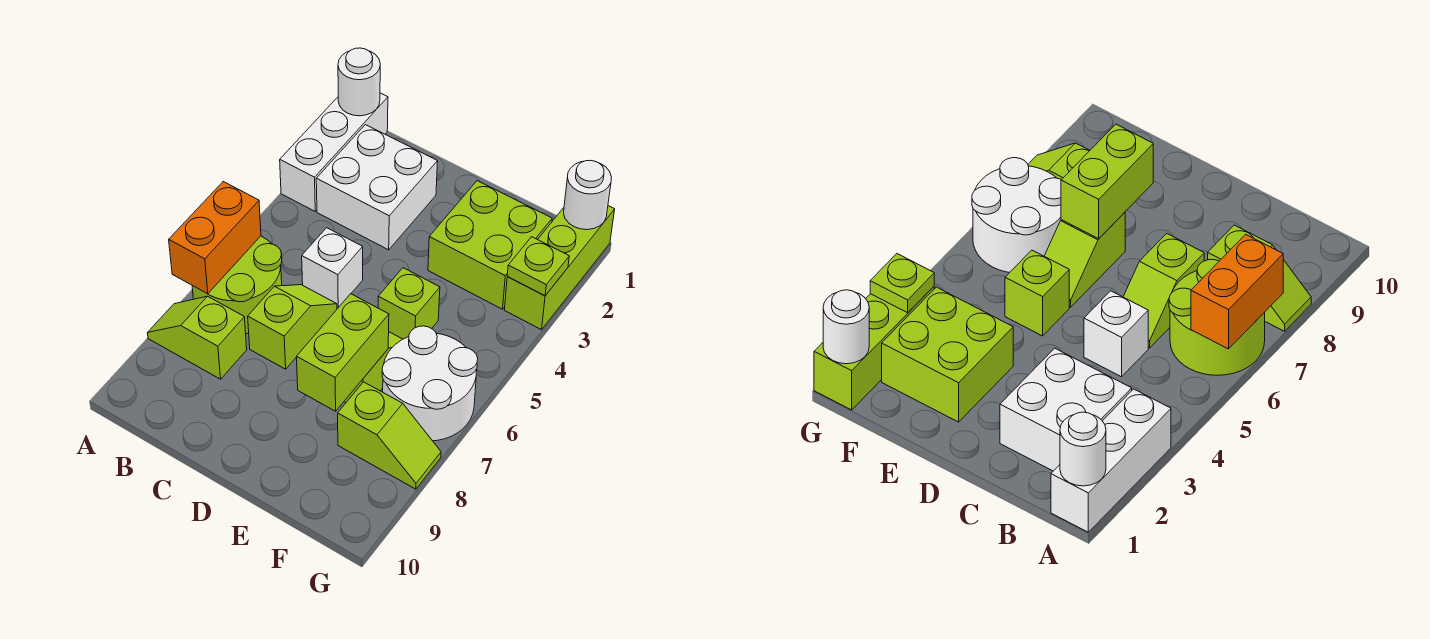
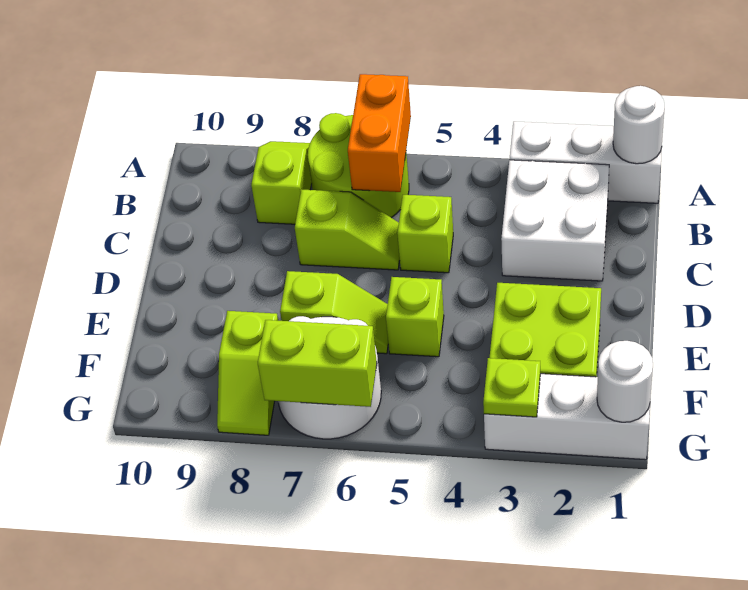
orange brick A6:A7 level 2 -> orange brick A6:B6 level 2
white brick C5 level 1 -> lime brick C5 level 1
lime brick E7:E8 level 2 -> lime brick G6:G7 level 2
lime brick G1:G3 level 1 -> white brick G1:G3 level 1

